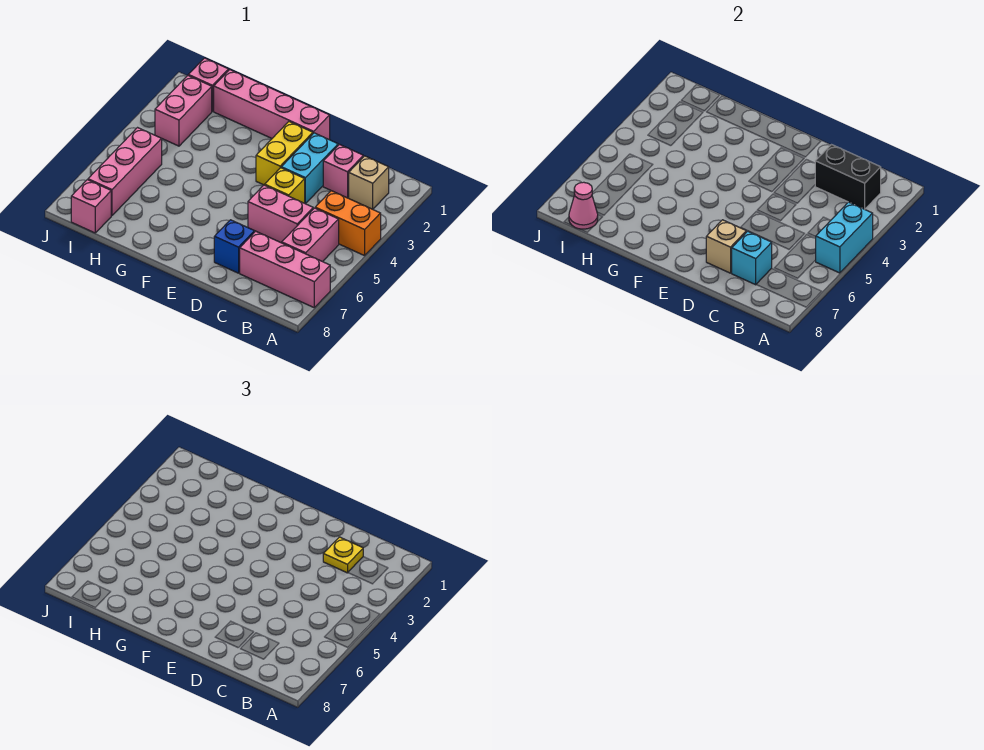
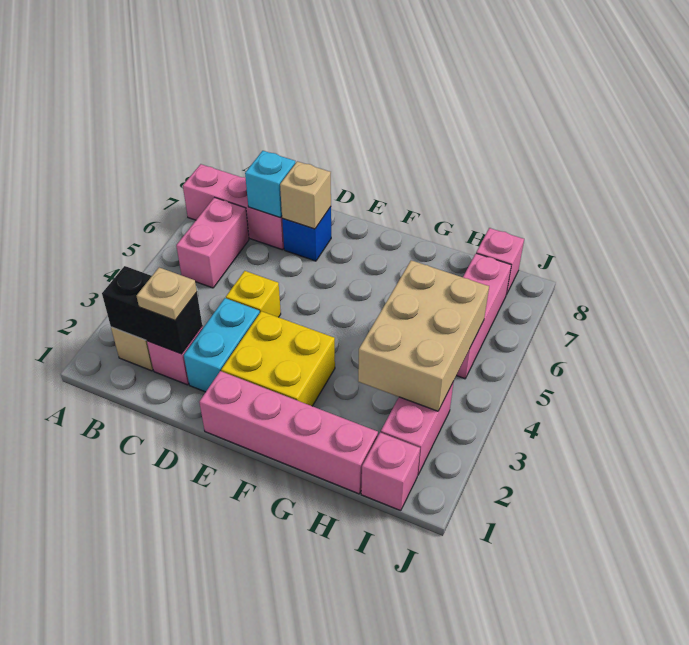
orange brick A4:B4 level 1 -> none
cyan brick A4:A5 level 2 -> none
yellow plate C2 level 3 -> tan plate C2 level 3
pink brick C5:D5 level 1 -> none
yellow brick E2:E3 level 1 -> yellow brick E2:F3 level 1
none -> tan brick H3:I5 level 2
pink cone I8 level 2 -> none

